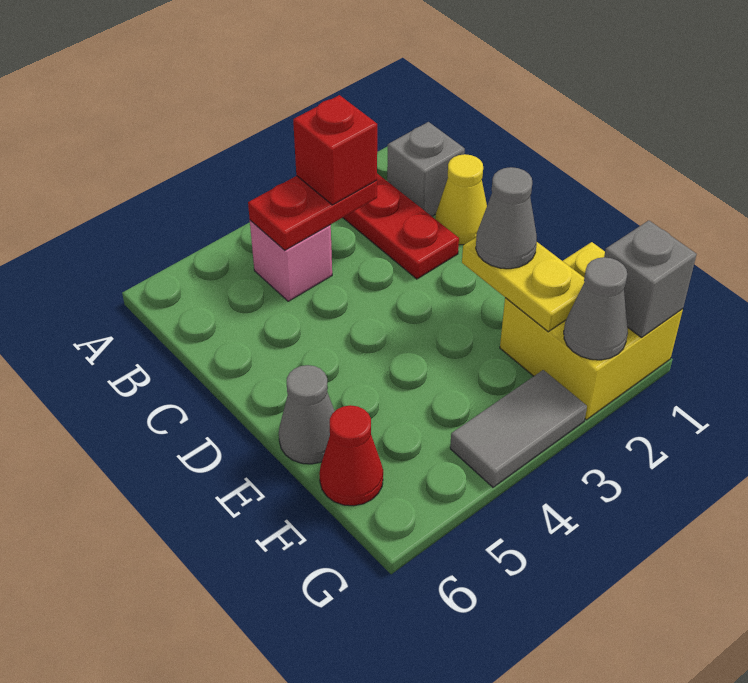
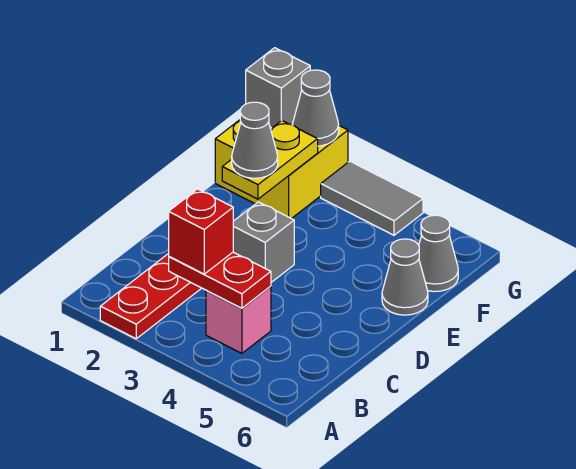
grey brick B1 level 1 -> grey brick D3 level 1
yellow cone C1 level 1 -> none
red cone F6 level 1 -> grey cone F6 level 1

